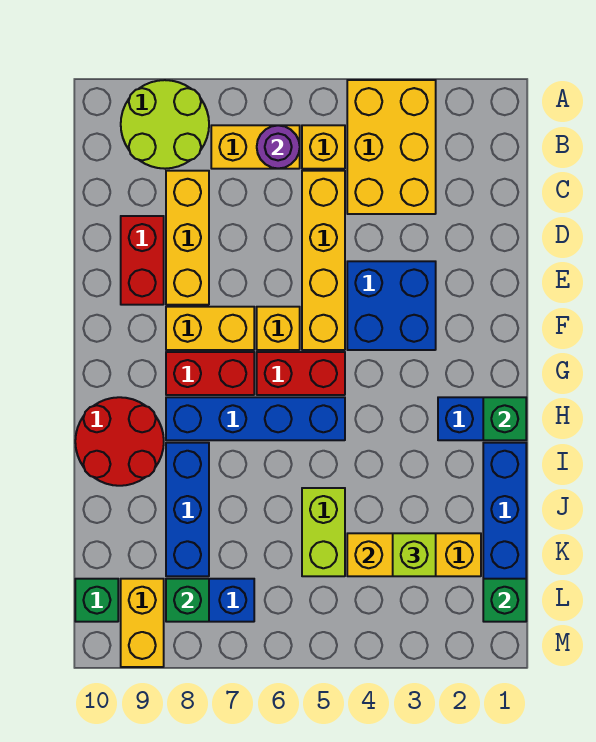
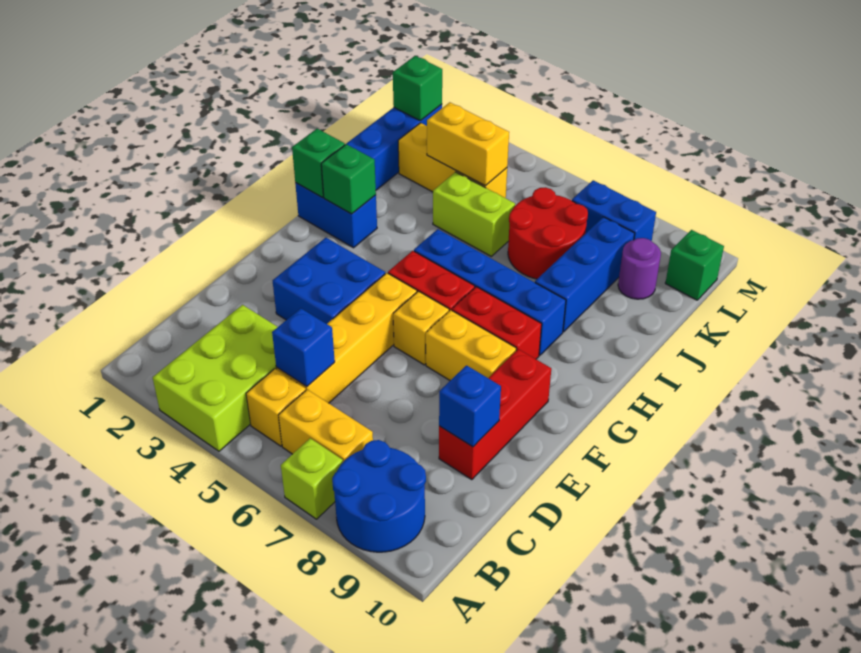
yellow brick A3:C4 level 1 -> lime brick A3:C4 level 1
lime round brick A8:B9 level 1 -> blue round brick A8:B9 level 1
purple round brick B6 level 2 -> purple round brick K9 level 1
none -> blue brick C5 level 2
yellow brick C8:E8 level 1 -> none
red brick D9:E9 level 1 -> red brick D9:F9 level 1
none -> blue brick D9 level 2
red round brick H9:I10 level 1 -> red round brick J6:K7 level 1
lime brick J5:K5 level 1 -> lime brick J4:J5 level 1
lime brick K3 level 3 -> lime brick A7 level 1
green brick L8 level 2 -> green brick H2 level 2
yellow brick L9:M9 level 1 -> none

